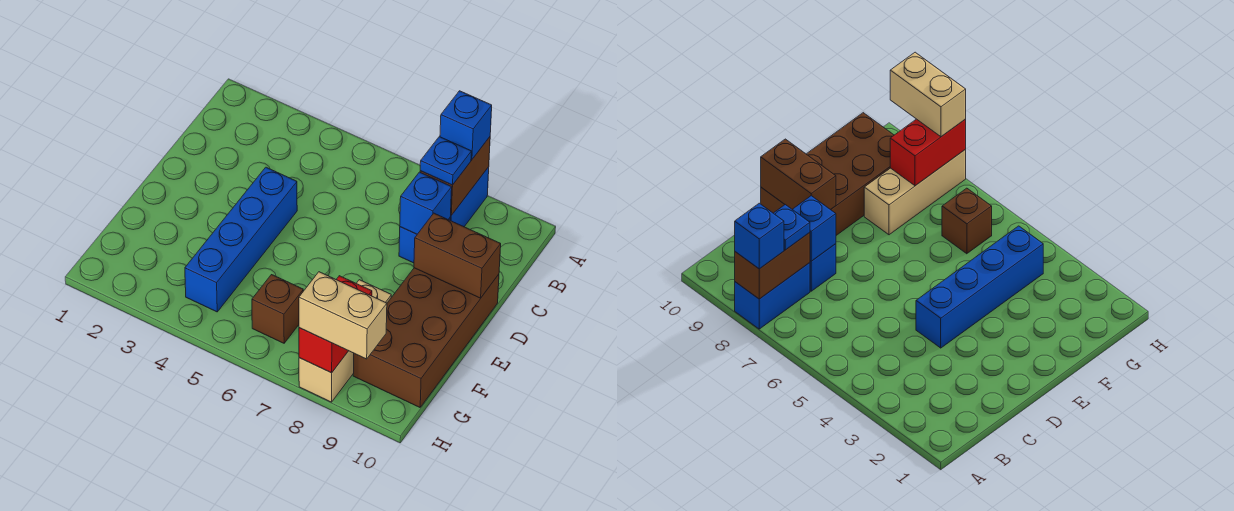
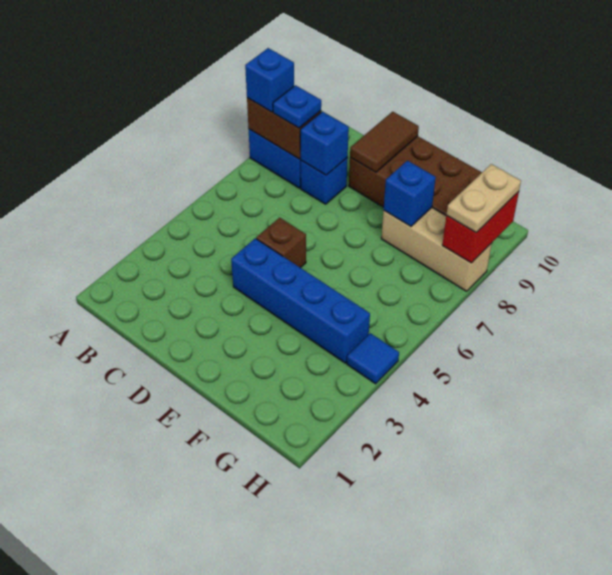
brown brick D9:D10 level 2 -> brown tile D9:D10 level 2
none -> blue brick F8 level 2
brown brick G6 level 1 -> brown brick D5 level 1
red brick G8:H8 level 2 -> red brick H8:H9 level 2
none -> blue tile H4 level 1
tan brick H8:H9 level 3 -> tan plate H8:H9 level 3

